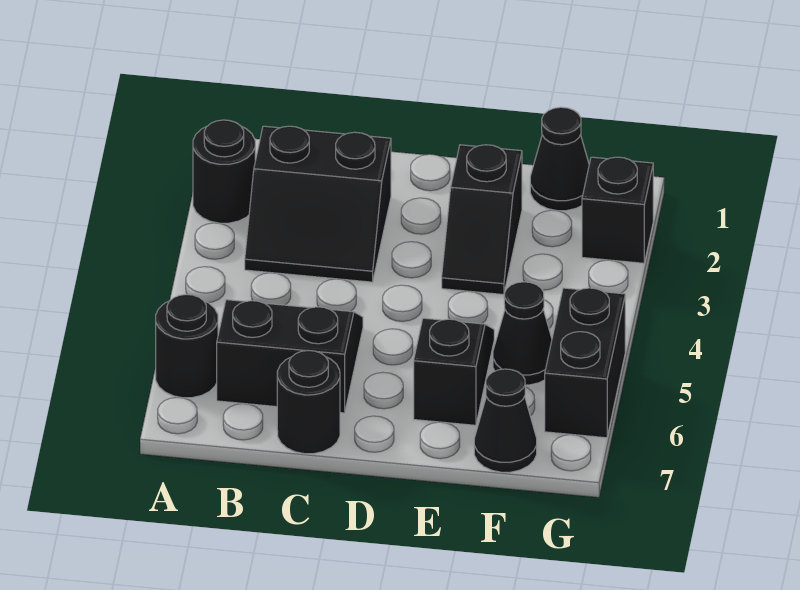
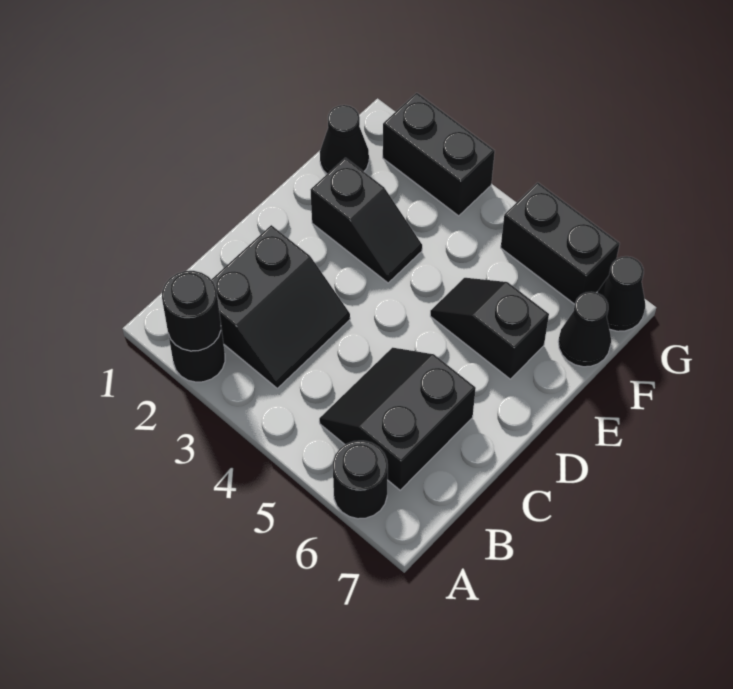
black round brick C7 level 1 -> black round brick A2 level 2
black cone F5 level 1 -> black cone G7 level 1
black brick G2 level 1 -> black brick G2:G3 level 1

